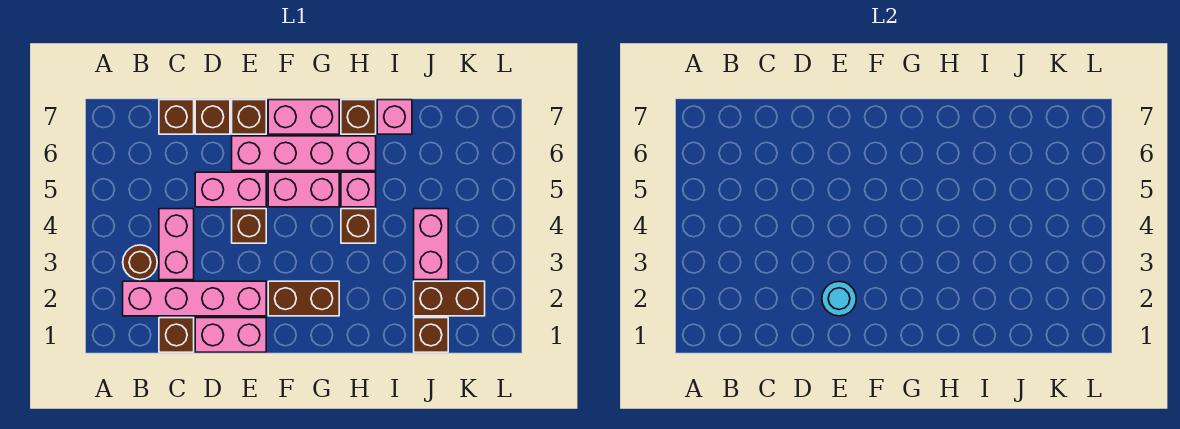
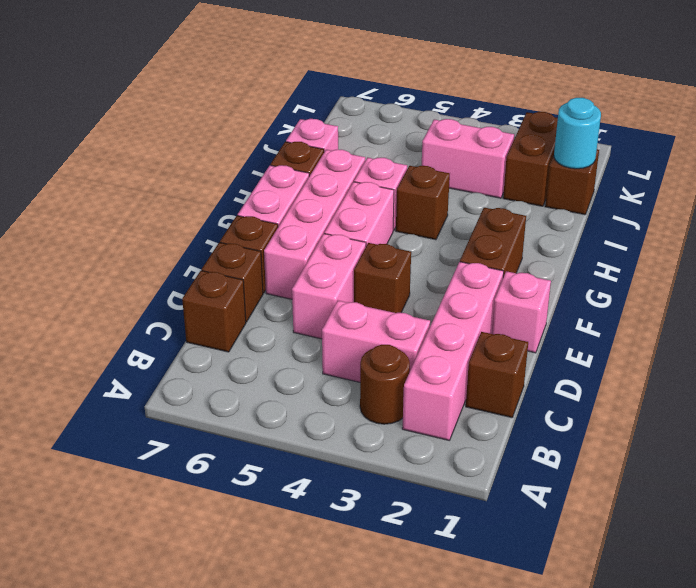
pink brick D1:E1 level 1 -> pink brick E1 level 1
cyan round brick E2 level 2 -> cyan round brick J1 level 2

